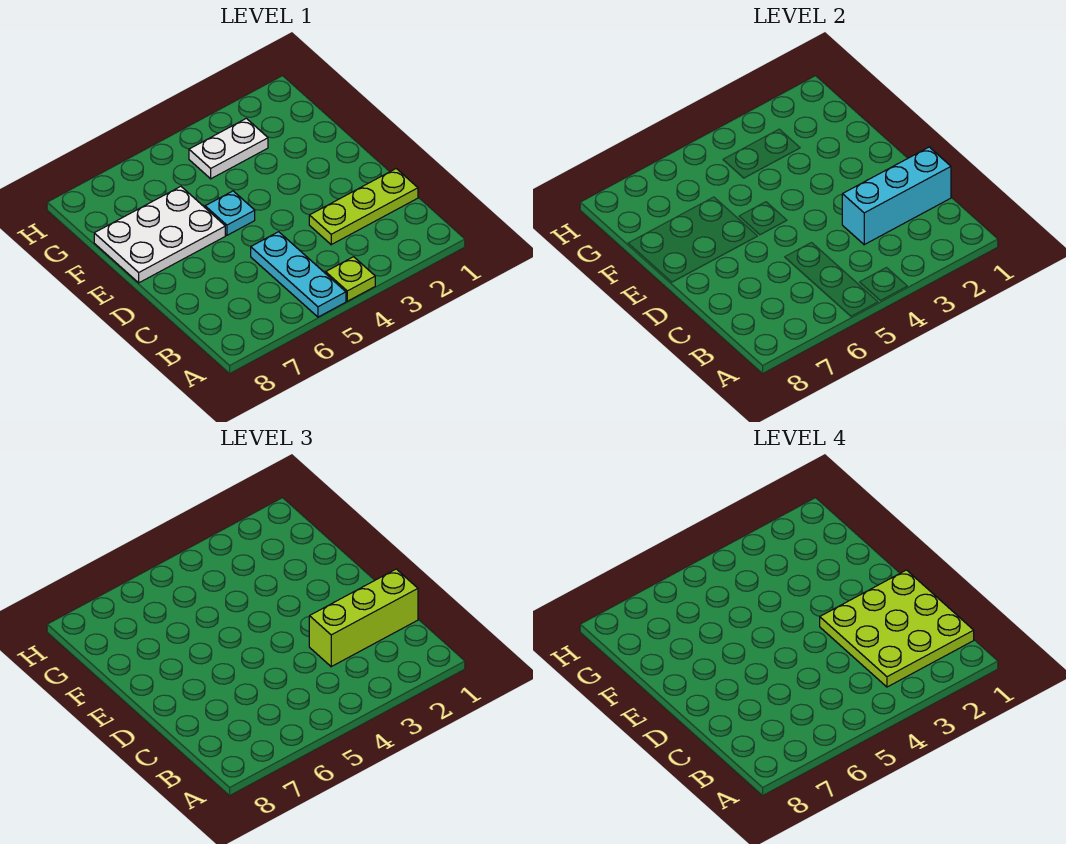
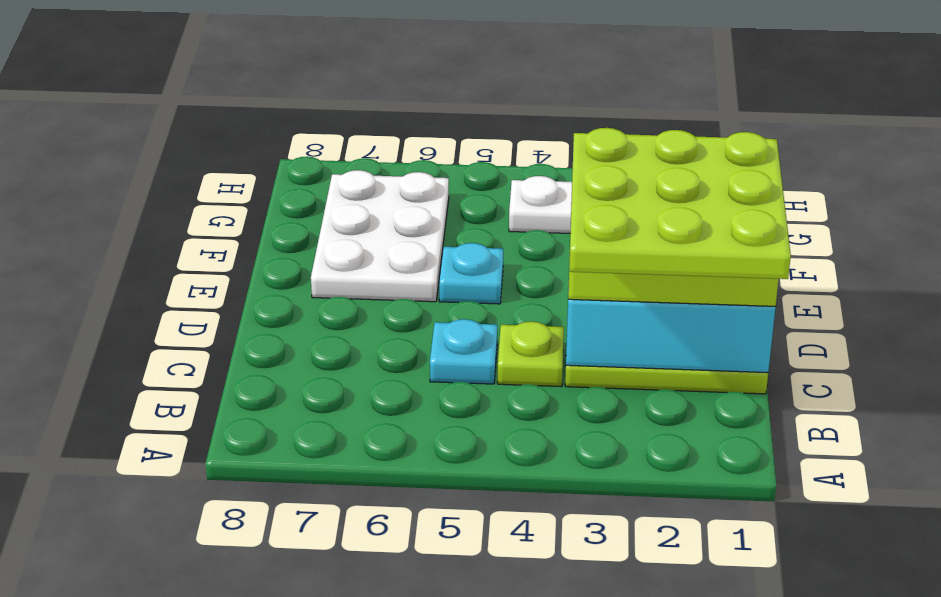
lime plate A4 level 1 -> lime plate C4 level 1
cyan plate A5:C5 level 1 -> cyan plate C5 level 1
white plate E6:F8 level 1 -> white plate E6:G7 level 1

